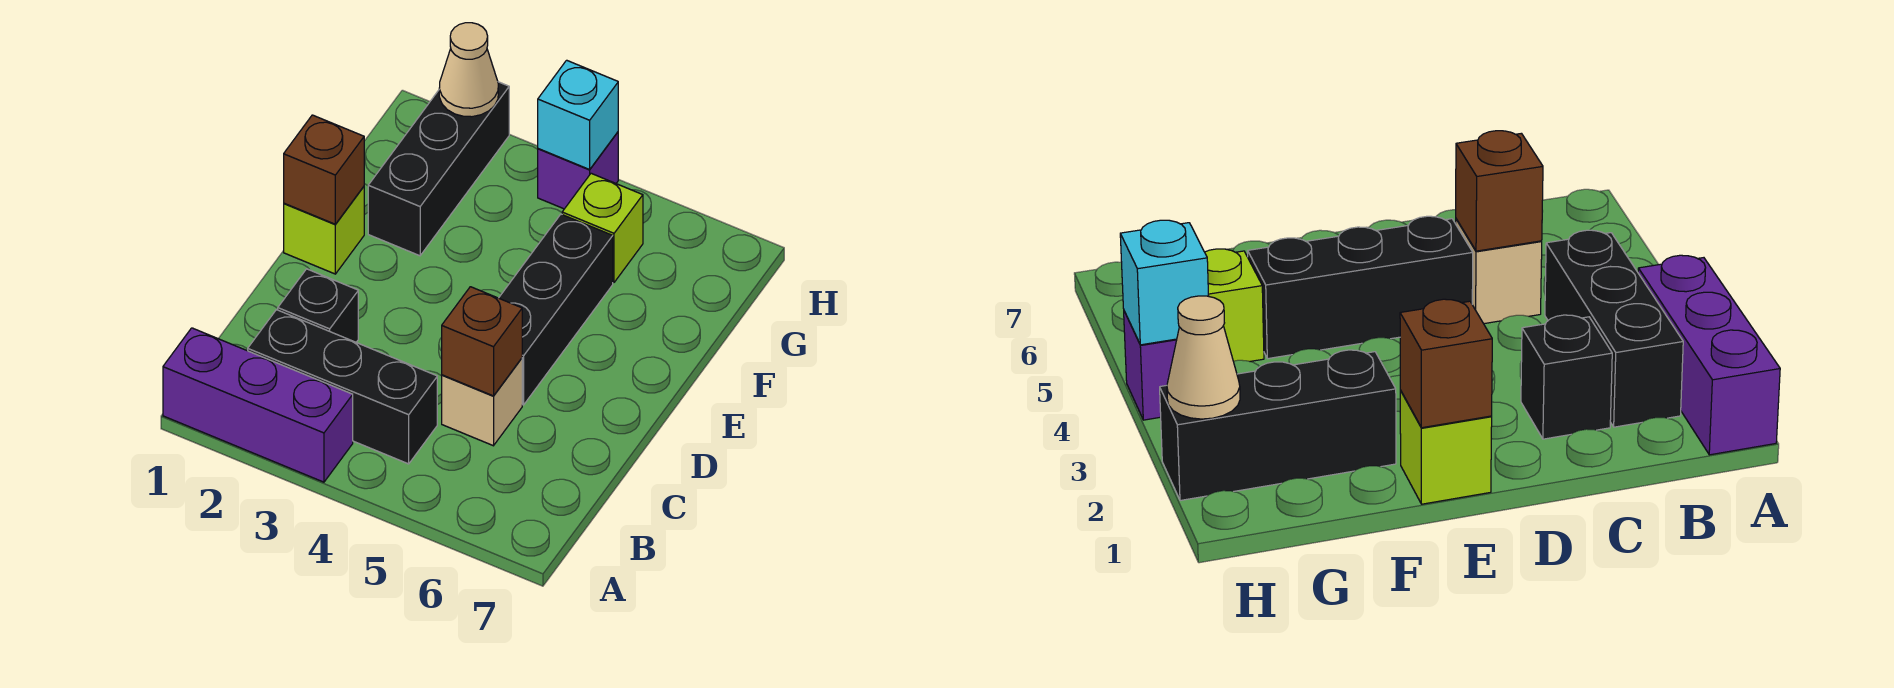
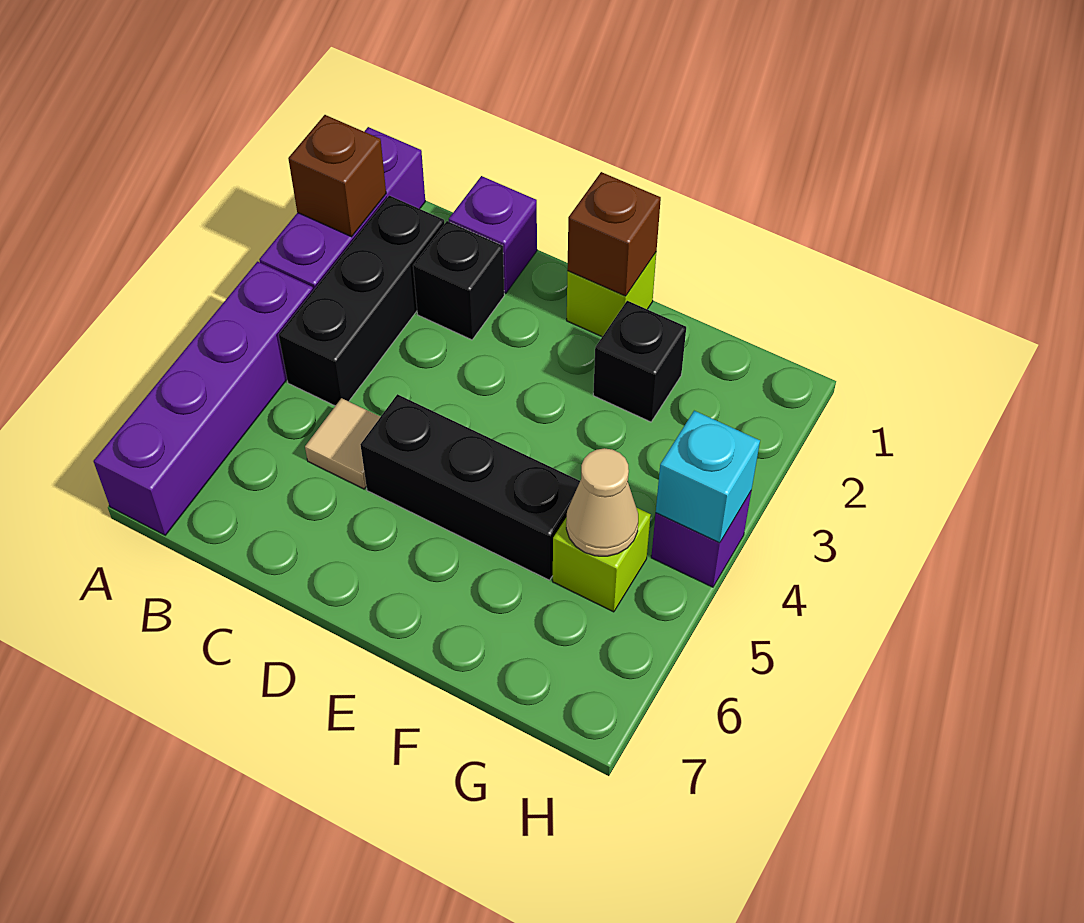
none -> purple brick A4:A7 level 1
none -> purple brick C1 level 1
tan brick C5 level 1 -> tan tile C5 level 1
brown brick C5 level 2 -> brown brick A2 level 2
black brick F2:H2 level 1 -> black brick F2 level 1
tan cone H2 level 2 -> tan cone G5 level 2

